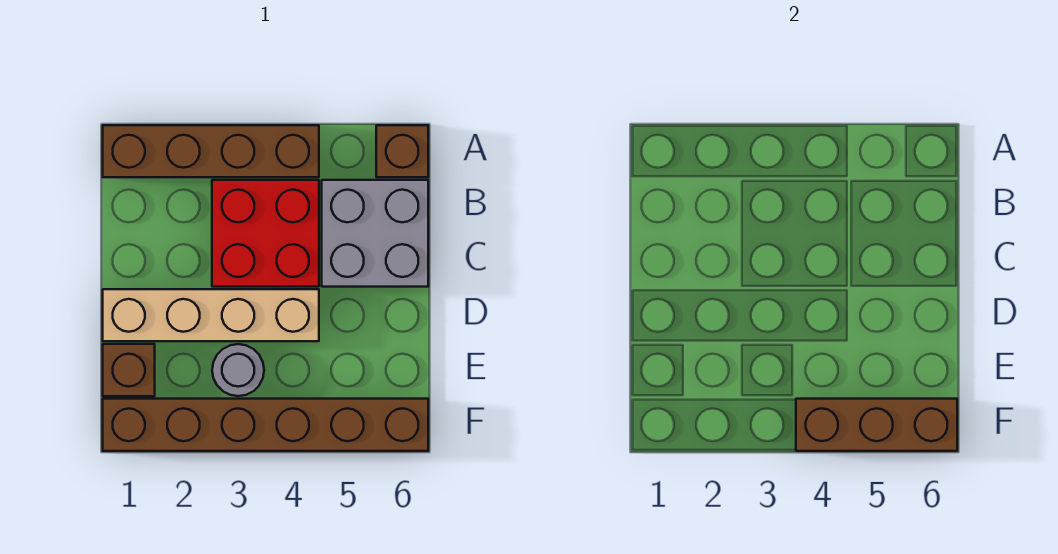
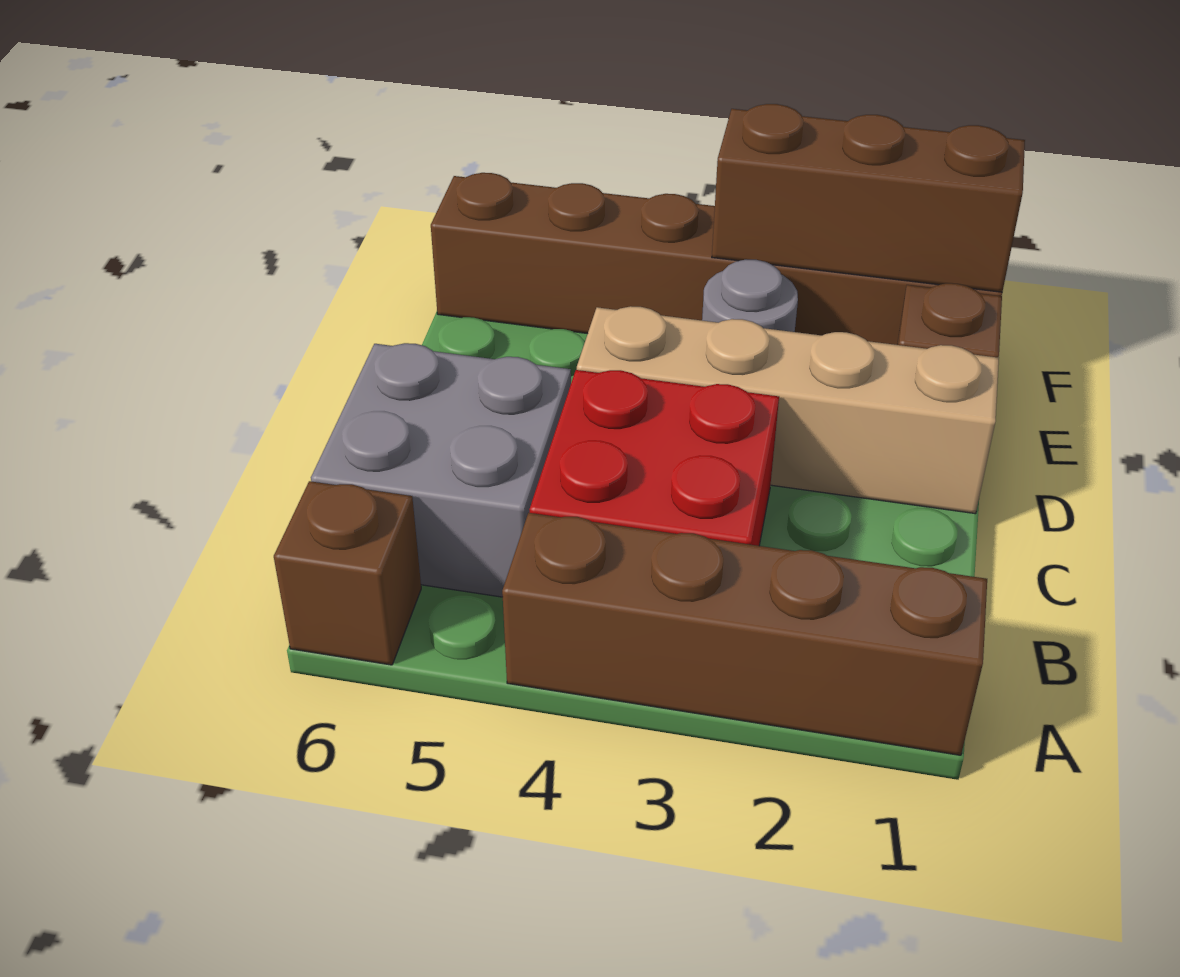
brown brick F4:F6 level 2 -> brown brick F1:F3 level 2

